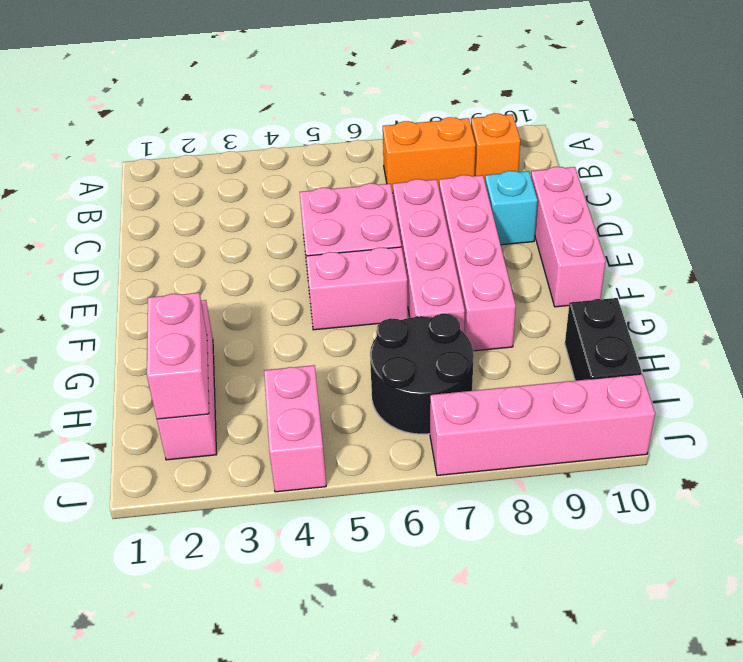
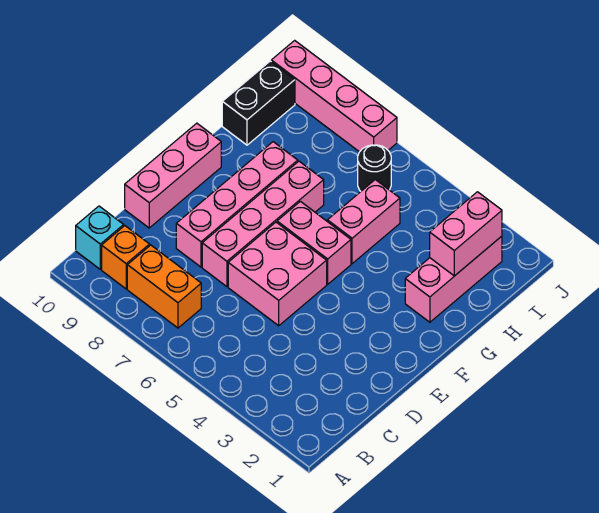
cyan brick D9 level 1 -> cyan brick B10 level 1
black round brick H6:I7 level 1 -> black round brick I6 level 1
pink brick I4:J4 level 1 -> pink brick G5:H5 level 1

